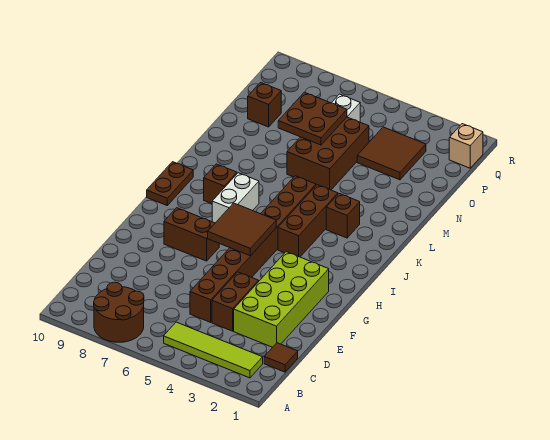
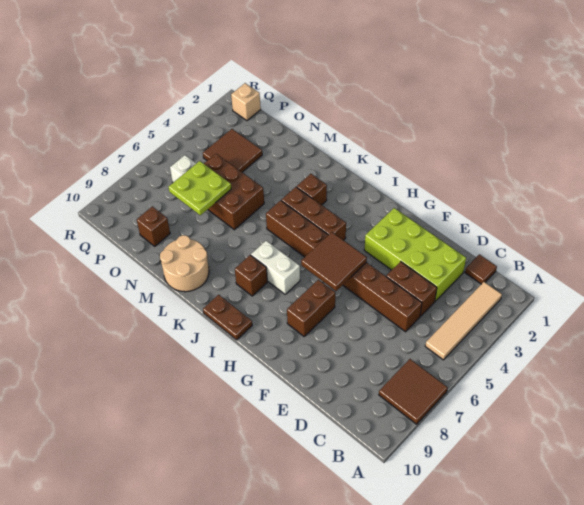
brown round brick A7:B8 level 1 -> brown tile A7:B8 level 1
lime tile B2:B5 level 1 -> tan tile B2:B5 level 1
none -> tan round brick L9:M10 level 1
brown plate N6:O7 level 2 -> lime plate N6:O7 level 2

